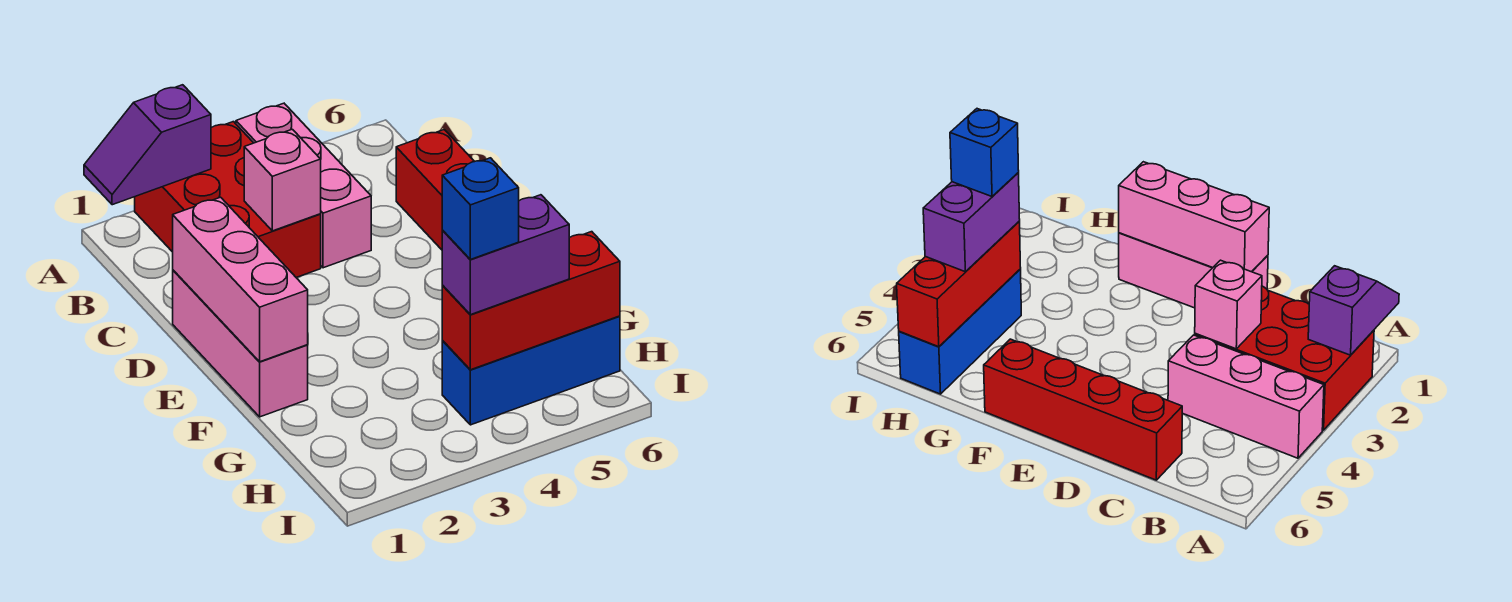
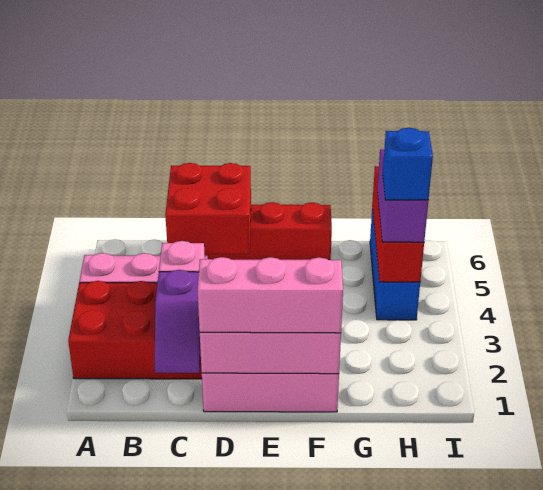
purple slope A1:A2 level 2 top 2 -> purple slope C1:C2 level 2 top 2
none -> red brick C5:D6 level 2
none -> pink brick D1:F1 level 3

